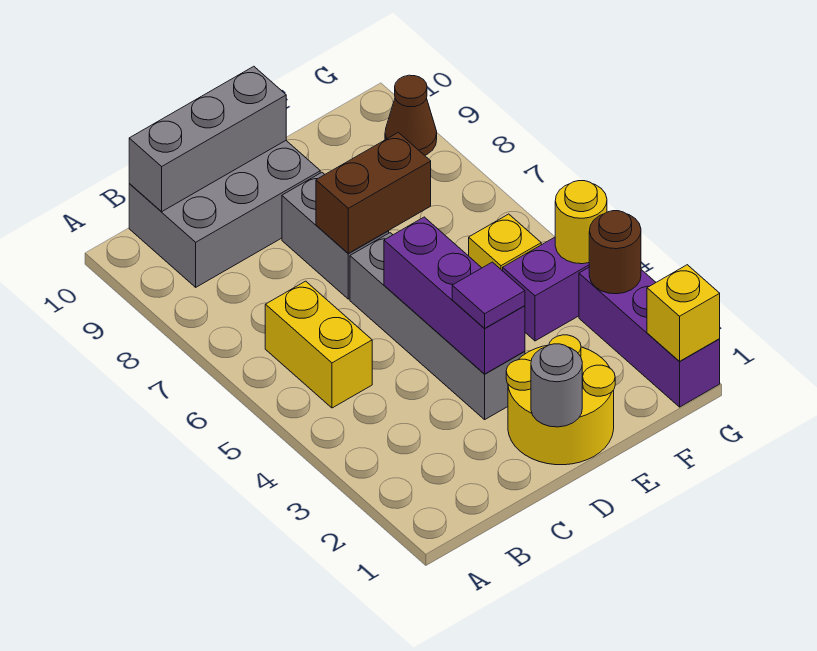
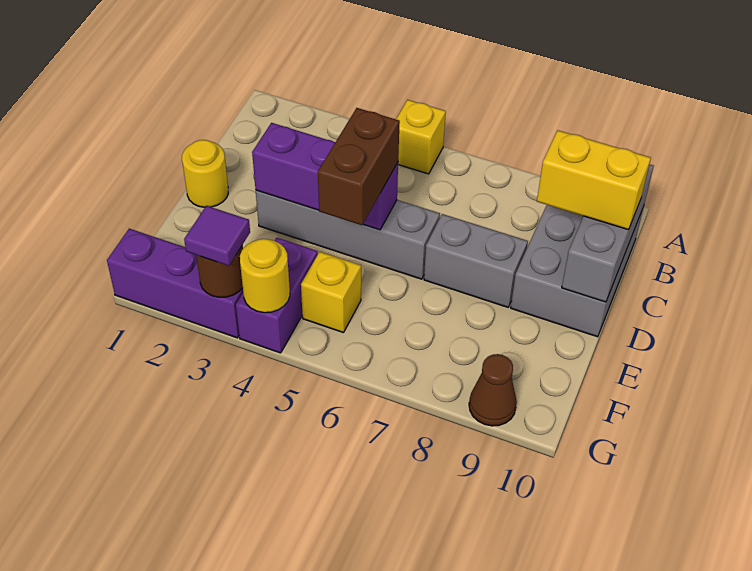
yellow brick B5:B6 level 1 -> yellow brick C9:C10 level 3
yellow round brick D1:E2 level 1 -> yellow round brick D1 level 1
grey round brick D1 level 2 -> none
purple tile D3 level 3 -> purple tile G3 level 3
brown brick D7:E7 level 2 -> brown brick D5:E5 level 3
yellow brick G1 level 2 -> yellow brick A5 level 1

